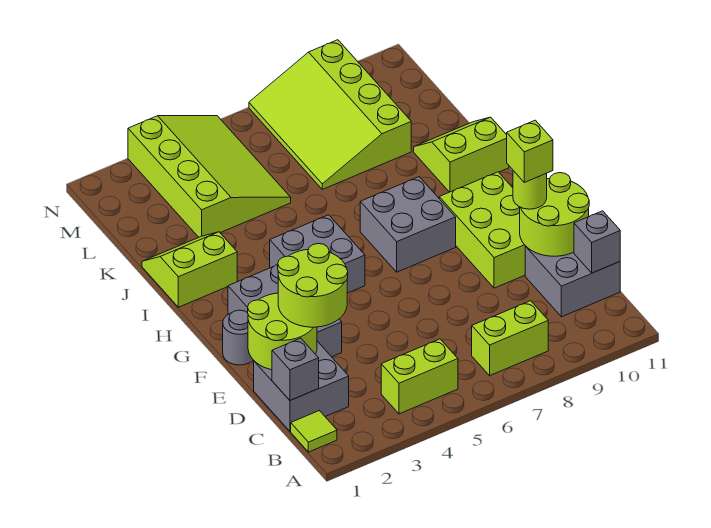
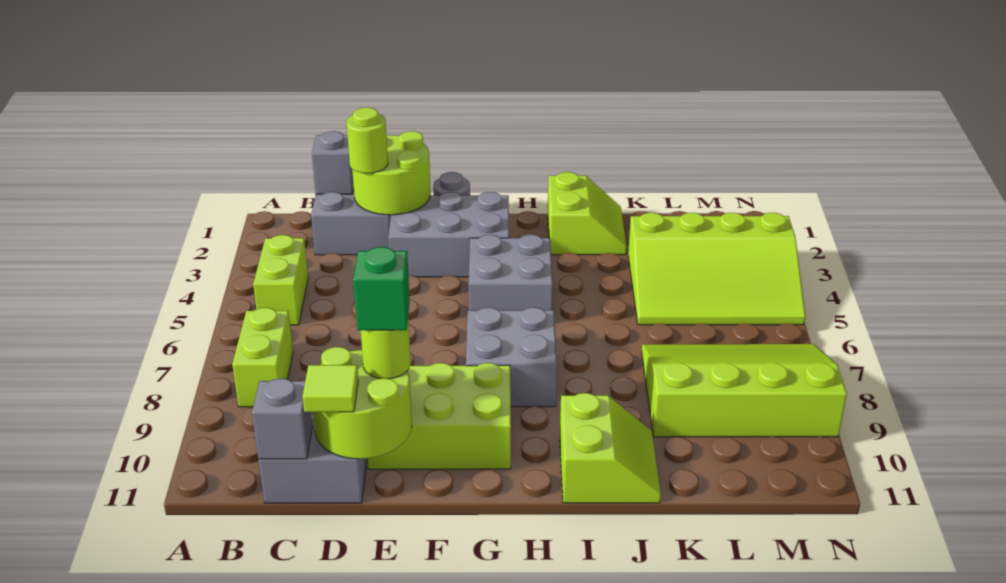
lime tile B1 level 1 -> lime tile D11 level 3
lime round brick D2:E3 level 3 -> lime round brick D2 level 3
lime brick E10 level 4 -> green brick E10 level 4

